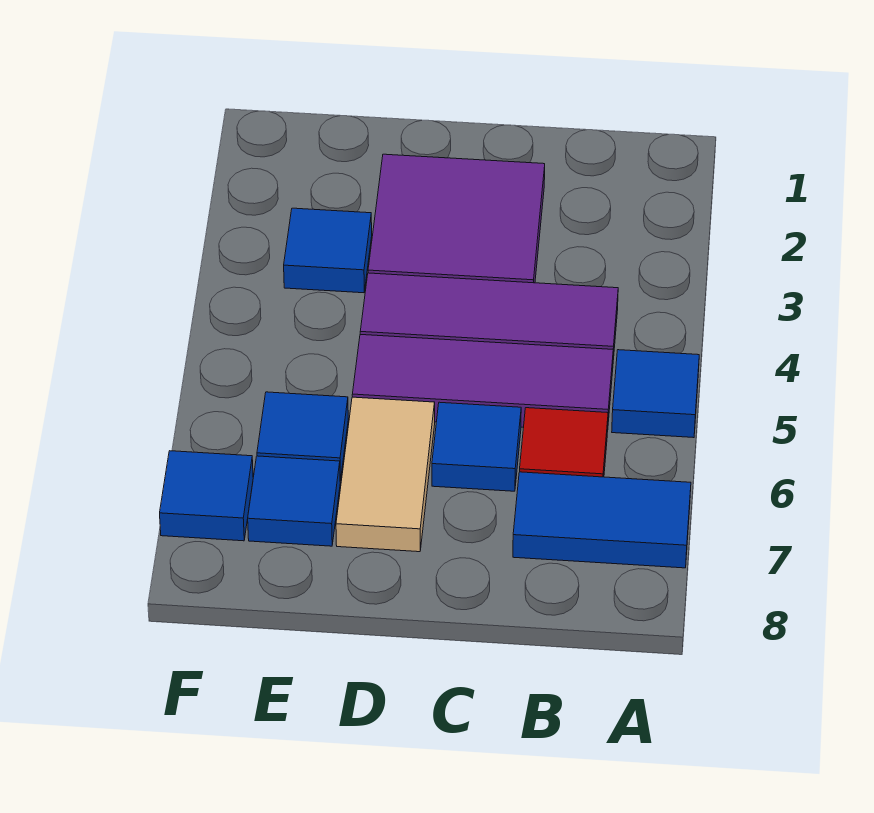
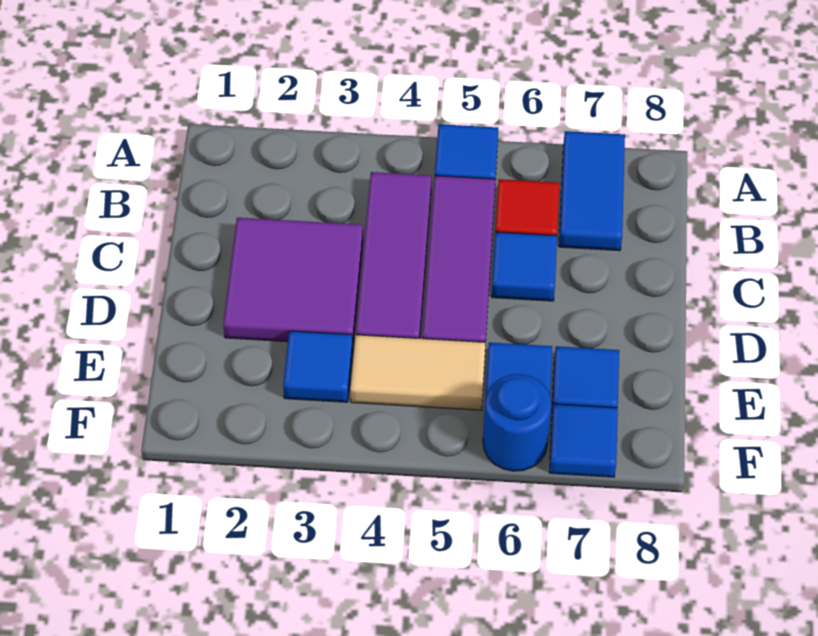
tan tile D6:D7 level 1 -> tan tile E4:E5 level 1
none -> blue round brick F6 level 1

